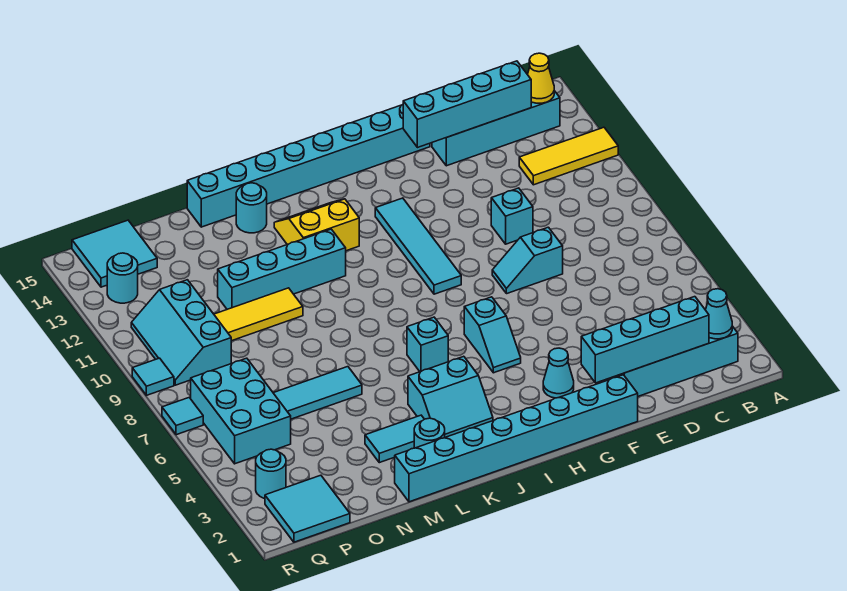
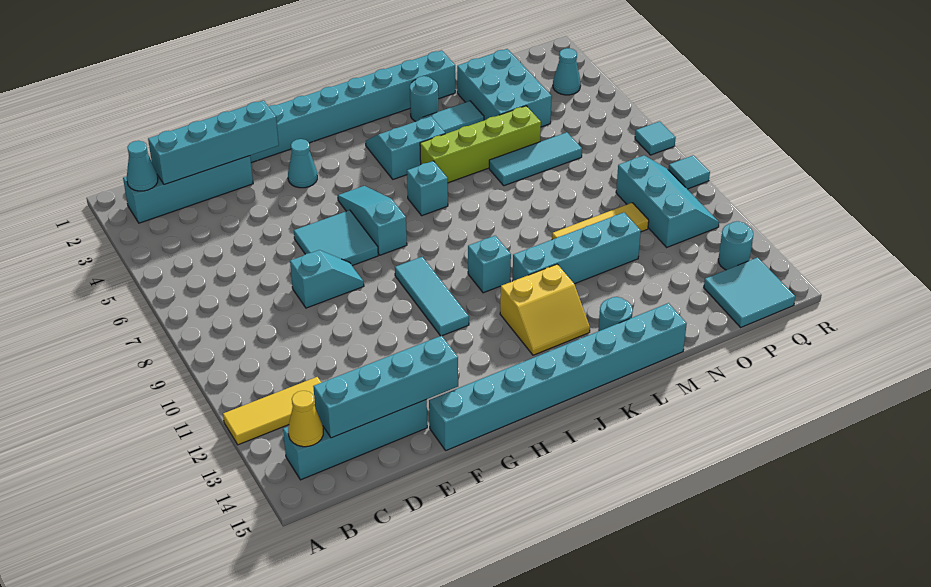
cyan brick E10 level 1 -> cyan brick J10 level 1
cyan slope H5:H6 level 1 top 6 -> cyan slope H5:H7 level 1 top 7
cyan tile H9:H12 level 1 -> cyan tile H9:H11 level 1
none -> lime brick K5:N5 level 1
cyan tile P1:Q2 level 1 -> cyan tile F6:G7 level 1
cyan brick P5:Q7 level 1 -> cyan brick N2:O4 level 1
cyan round brick Q3 level 1 -> cyan cone Q3 level 1

